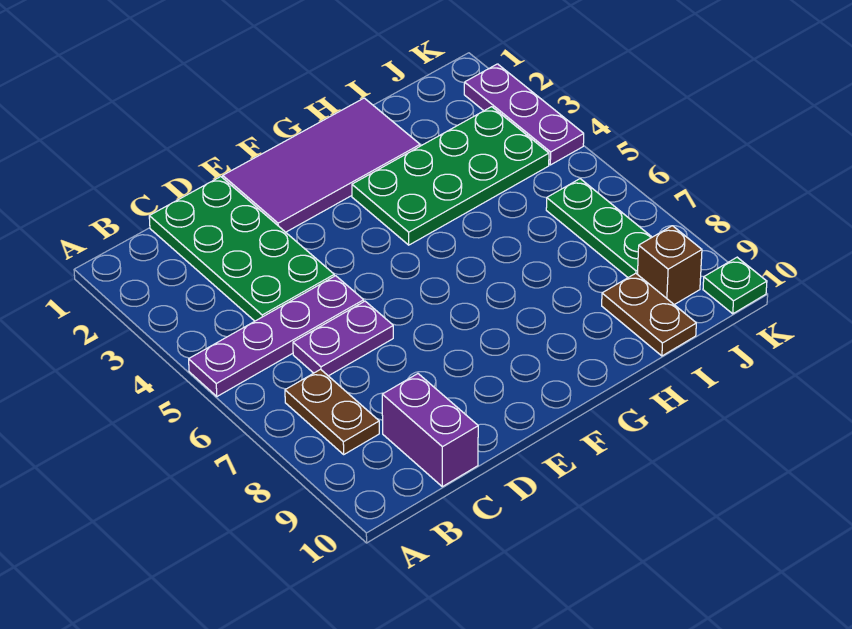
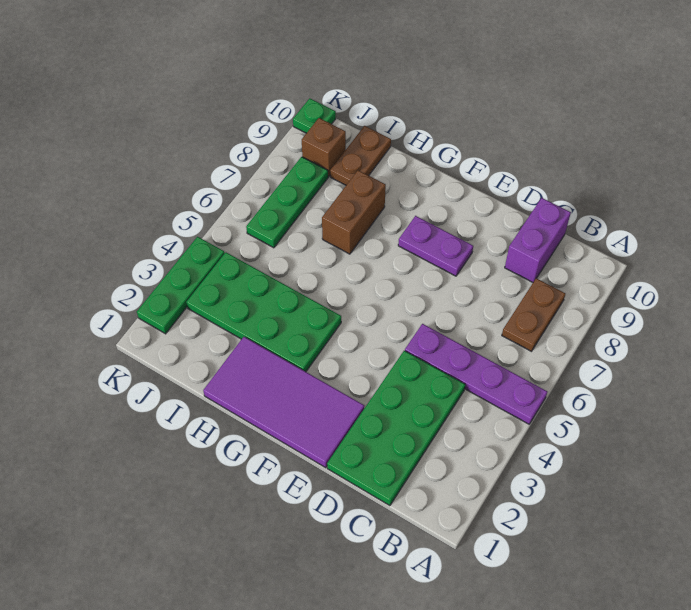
purple plate C6:D6 level 1 -> purple plate E8:F8 level 1
none -> brown brick H7:H8 level 1
purple plate K2:K4 level 1 -> green plate K2:K4 level 1

